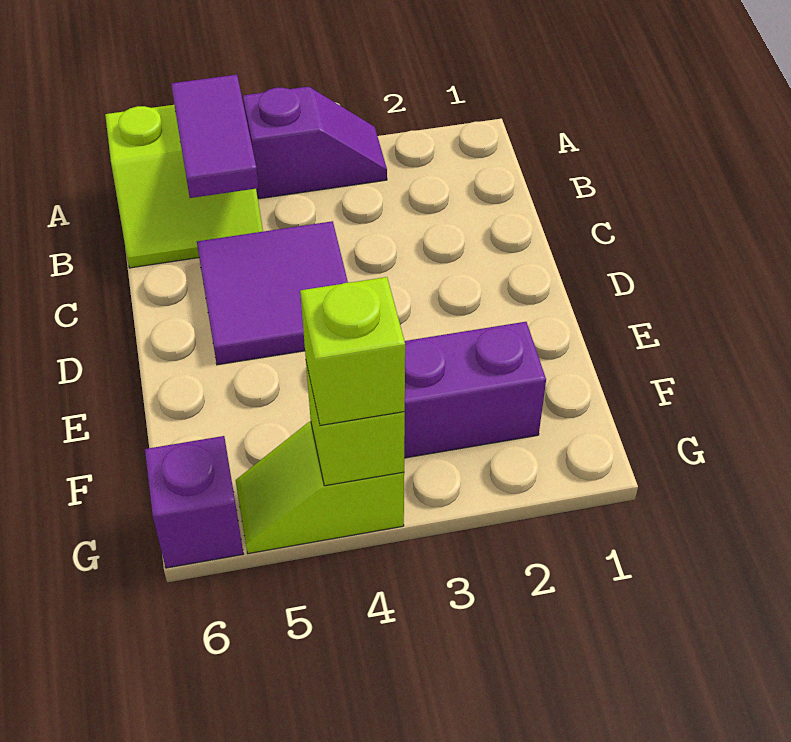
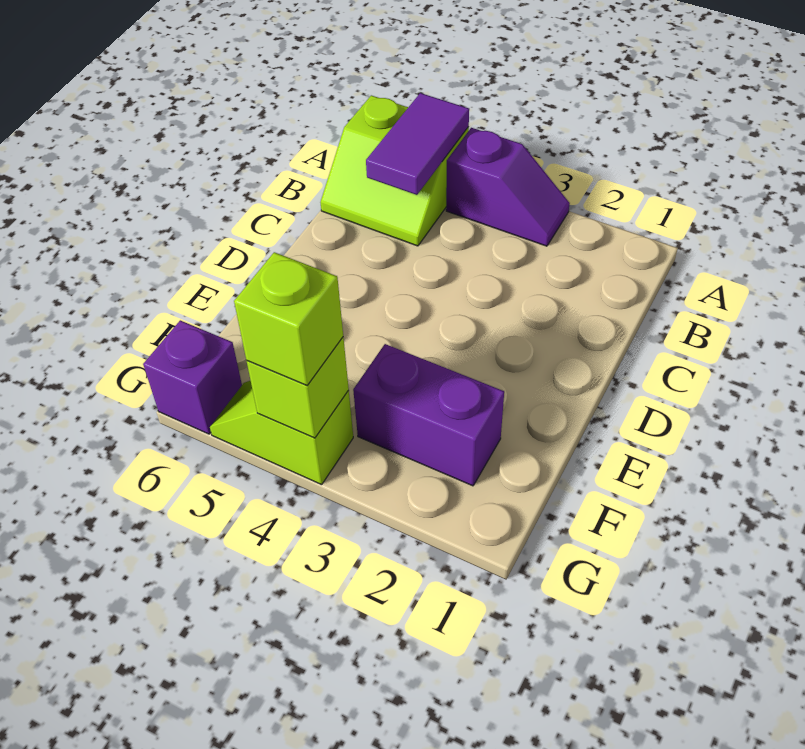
purple tile C4:D5 level 1 -> none

